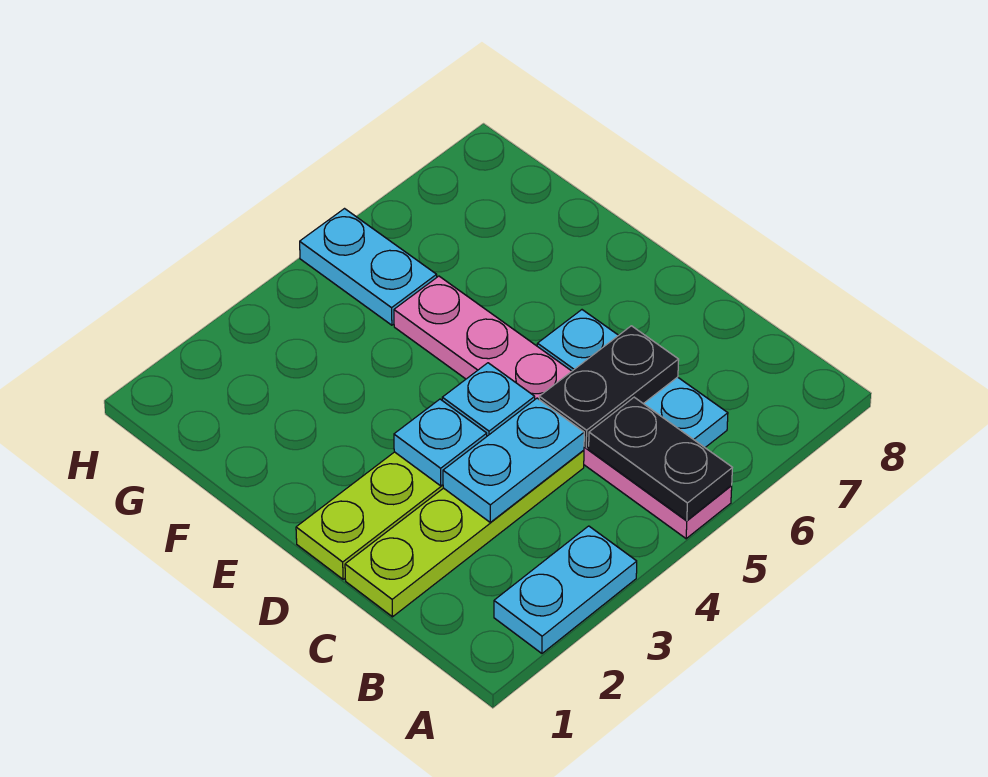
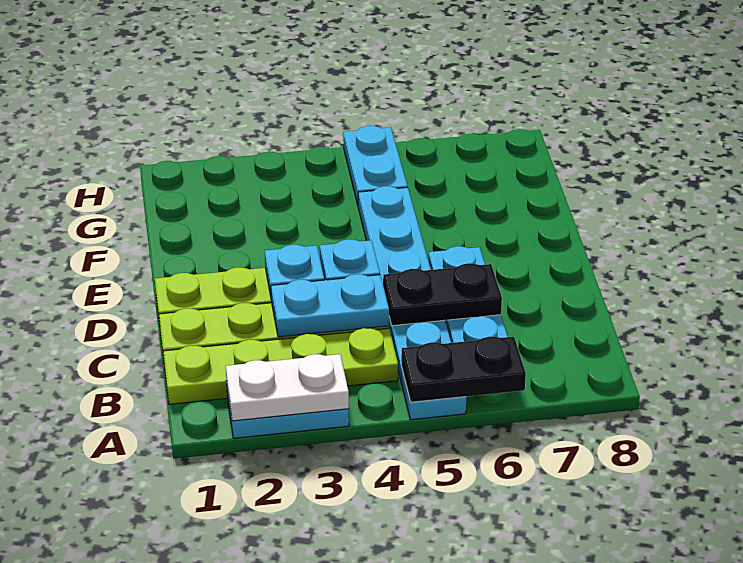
none -> white plate A2:A3 level 2
pink plate A5:F5 level 1 -> cyan plate A5:F5 level 1
black plate A5:B5 level 2 -> black plate A5:A6 level 2
none -> lime plate B1:B4 level 1

